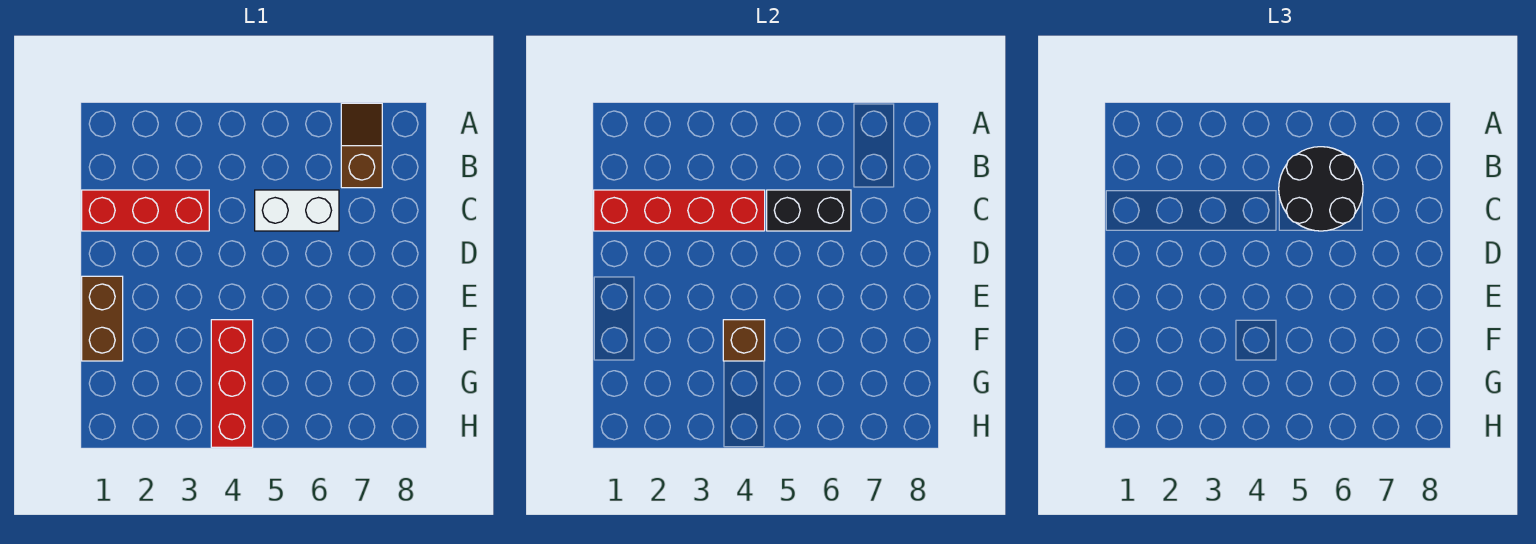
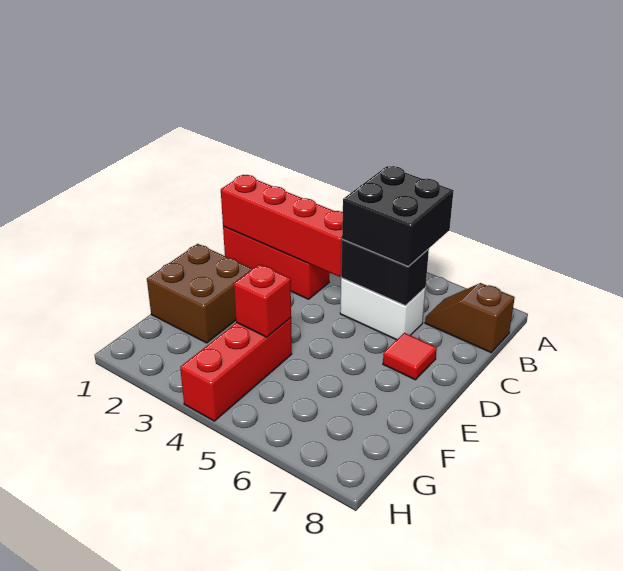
brown slope A7:B7 level 1 top B -> brown slope B7:B8 level 1 top 8
black round brick B5:C6 level 3 -> black brick B5:C6 level 3
none -> red tile D7 level 1
brown brick E1:F1 level 1 -> brown brick E1:F2 level 1
brown brick F4 level 2 -> red brick F4 level 2

